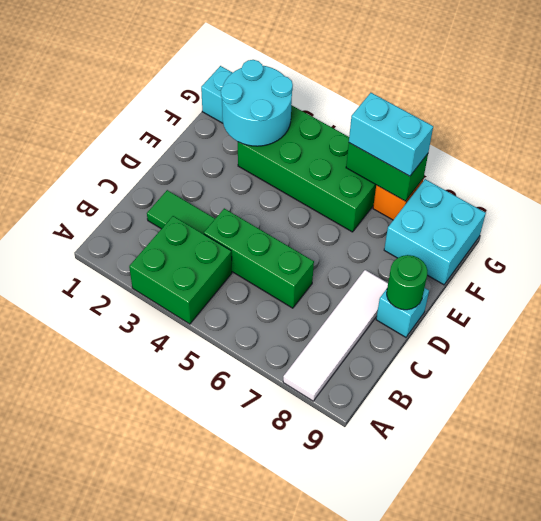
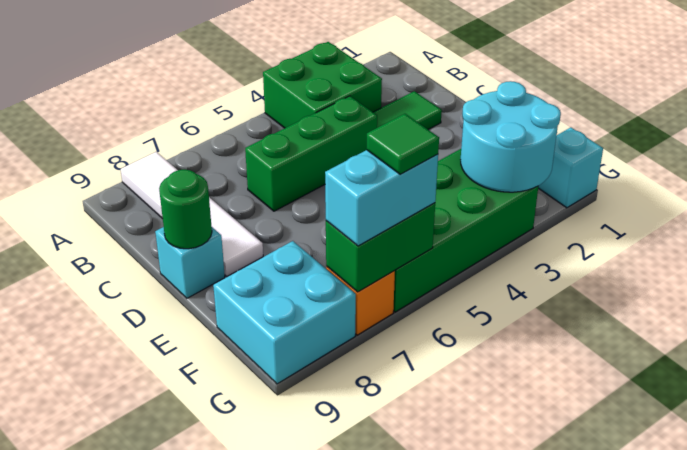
none -> green tile G6 level 4

